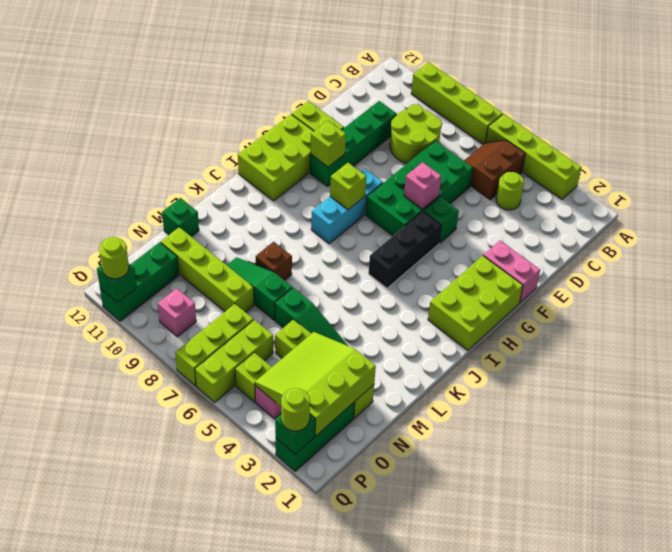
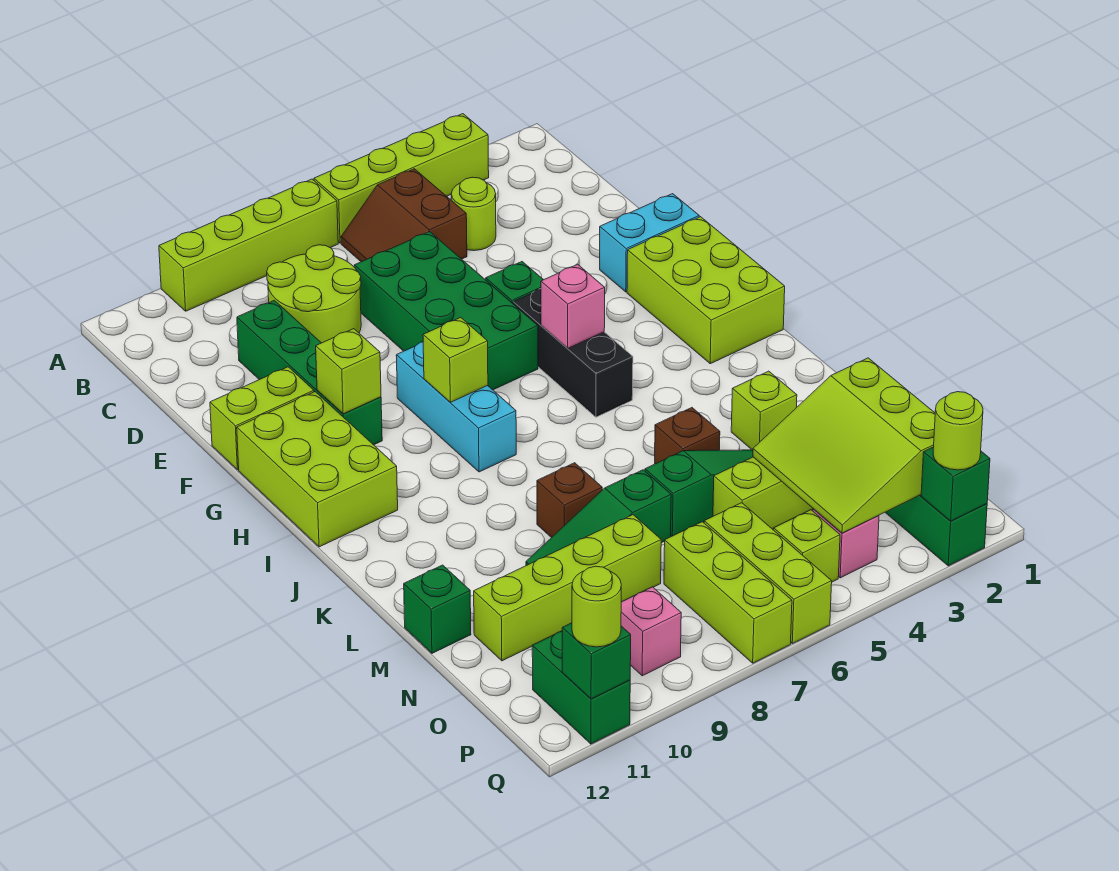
pink brick F1:F2 level 1 -> cyan brick F1:F2 level 1
pink brick F6 level 2 -> pink brick H5 level 2
none -> lime brick L3 level 1
none -> brown brick L5 level 1
green brick O11:Q11 level 1 -> green brick P11:Q11 level 1

